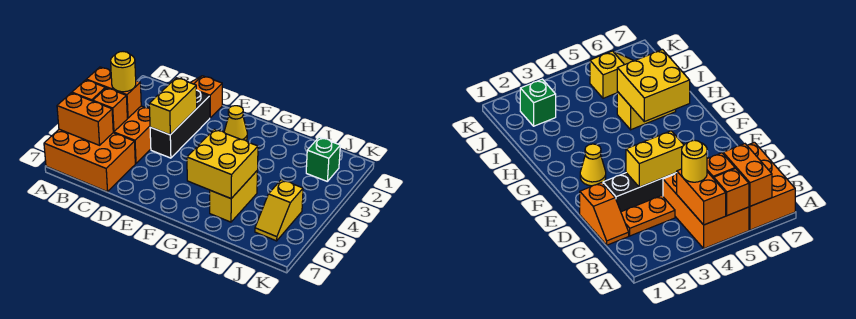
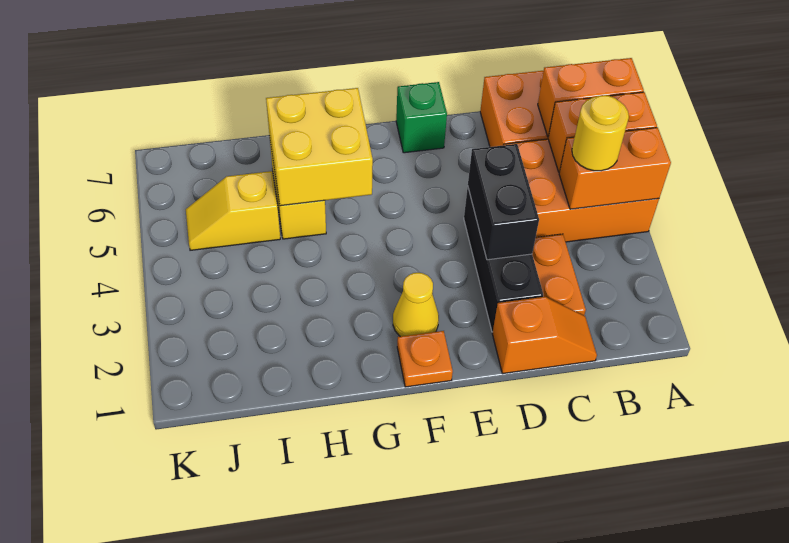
yellow brick D3:D4 level 2 -> black brick D3:D4 level 2
none -> orange plate F1 level 1
green brick J2 level 1 -> green brick E7 level 1
yellow slope J5:J6 level 1 top 5 -> yellow slope I5:J5 level 1 top I

